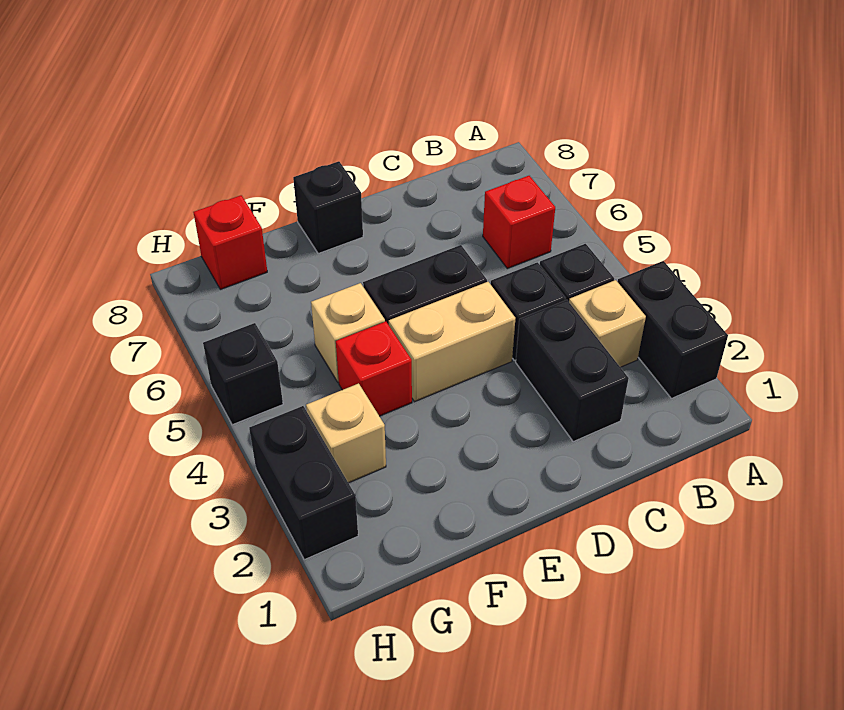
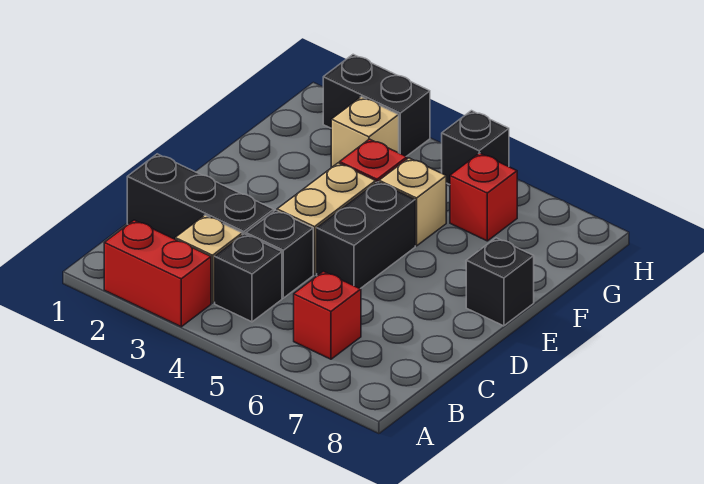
black brick A2:A3 level 1 -> red brick A2:A3 level 1
black brick C2:C3 level 1 -> black brick C1:C3 level 1
red brick G8 level 1 -> red brick G6 level 1

